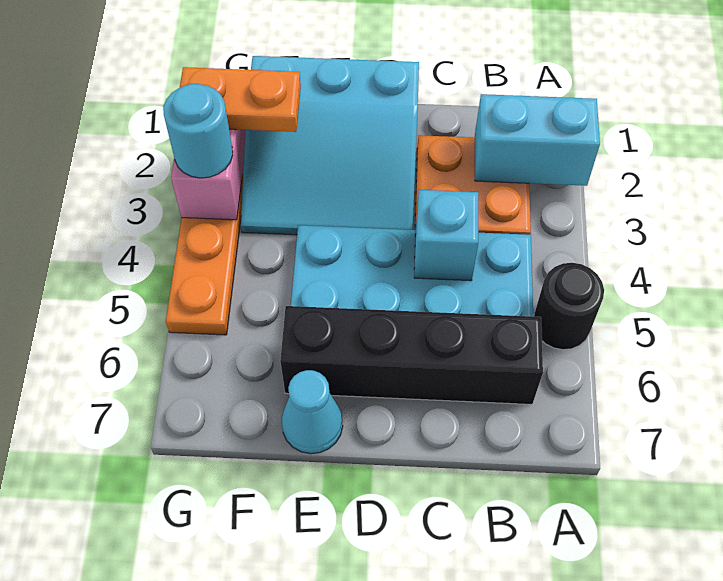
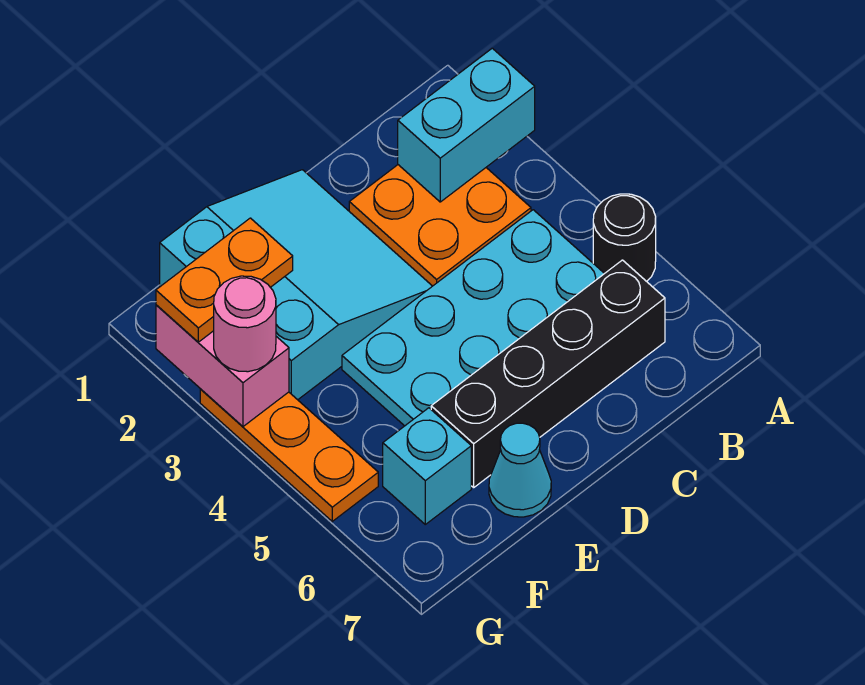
cyan brick C4 level 2 -> cyan brick F6 level 1
cyan slope D1:F3 level 1 top 1 -> cyan slope D1:F3 level 1 top F
cyan round brick G3 level 3 -> pink round brick G3 level 3

